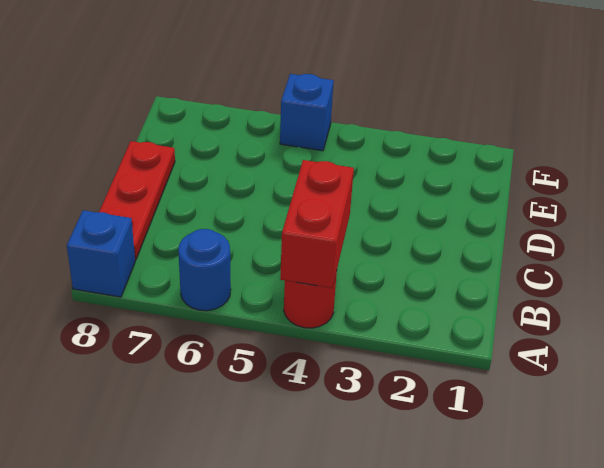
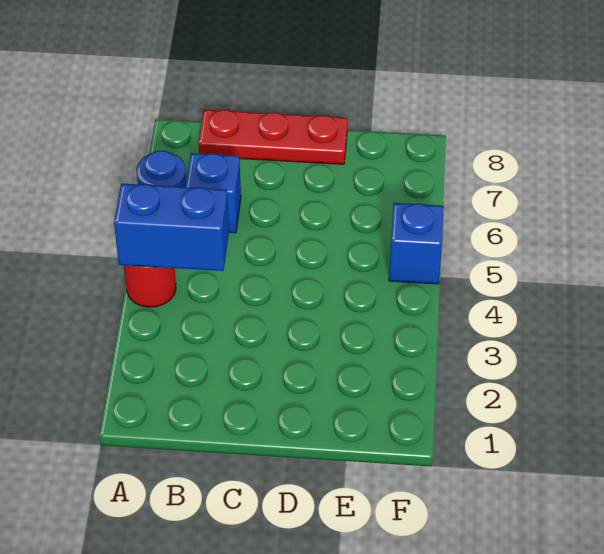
red brick A4:B4 level 2 -> blue brick A4:B4 level 2
blue brick A8 level 1 -> blue brick B6 level 1

